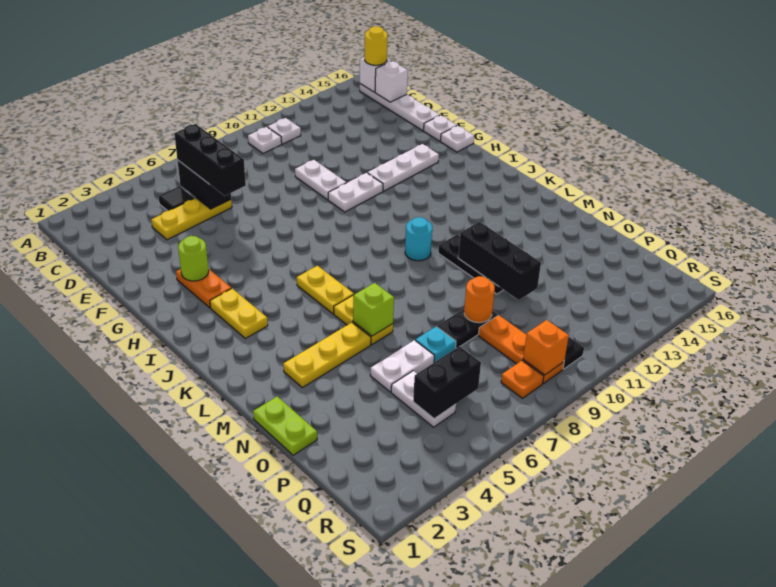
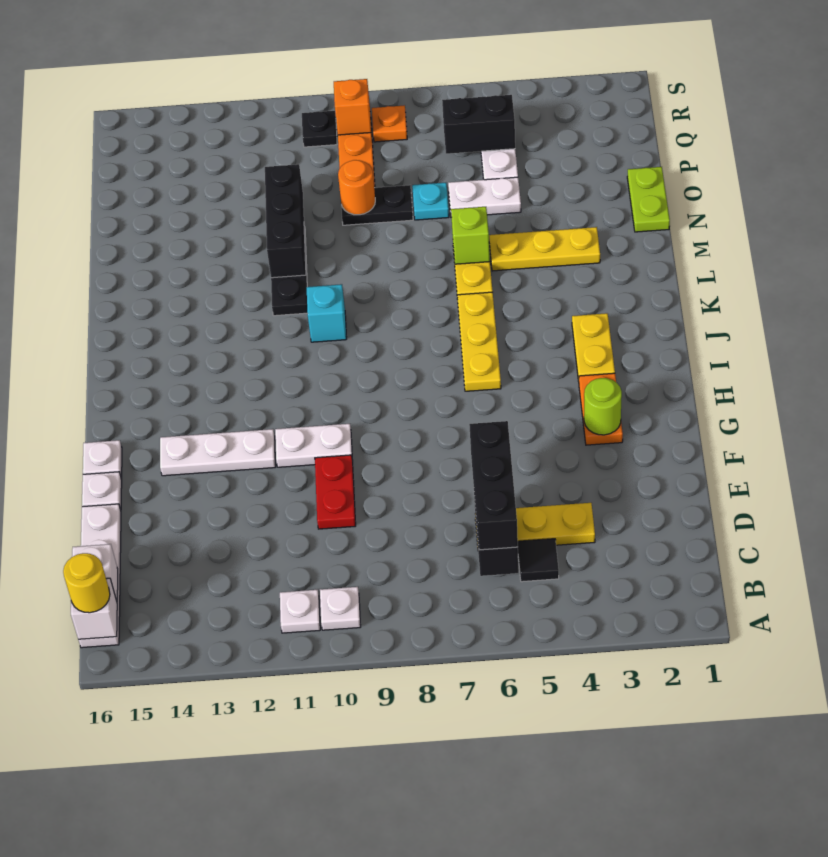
white plate E10:F10 level 1 -> red plate E10:F10 level 1
yellow plate J6:K6 level 1 -> yellow plate I6:K6 level 1
cyan round brick K10 level 1 -> cyan brick K10 level 1

